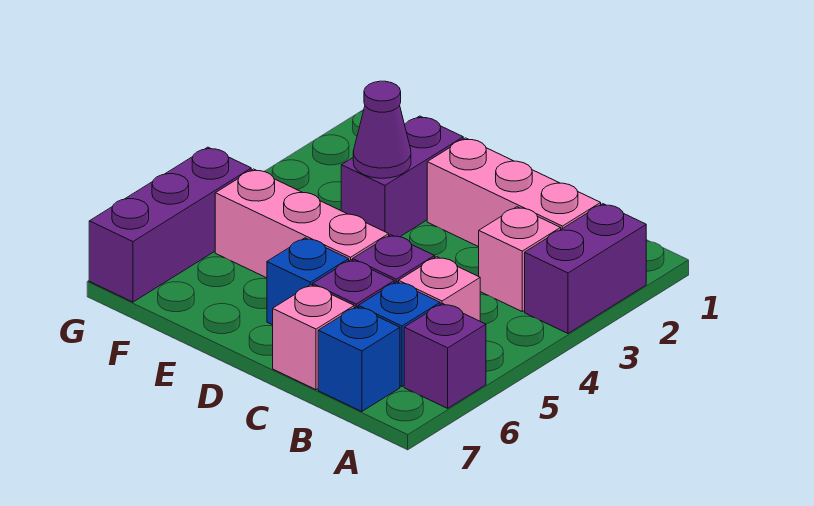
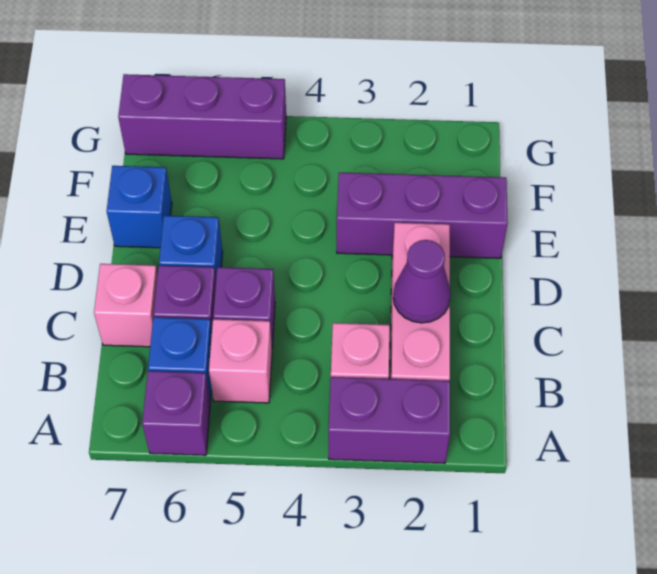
blue brick B7 level 1 -> blue brick E7 level 1
pink brick D5:F5 level 1 -> none
purple brick E2:E3 level 1 -> purple brick E1:E3 level 1
purple cone E3 level 2 -> purple cone C2 level 2

